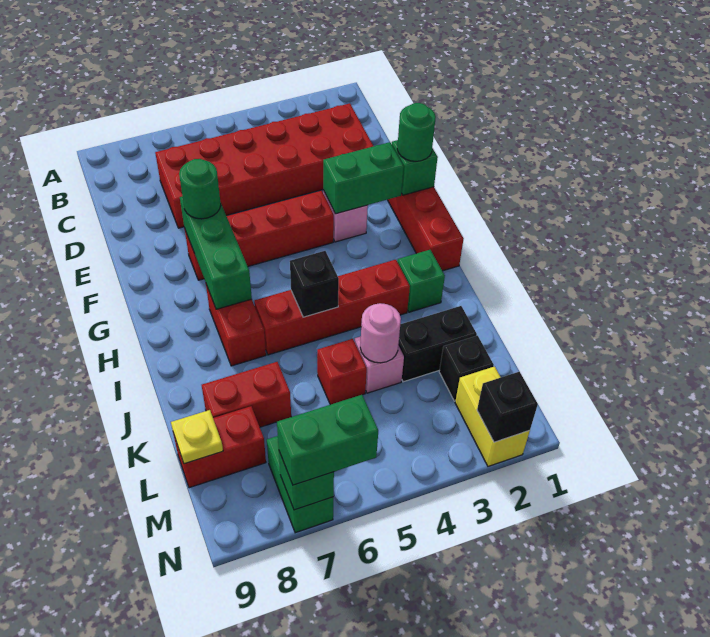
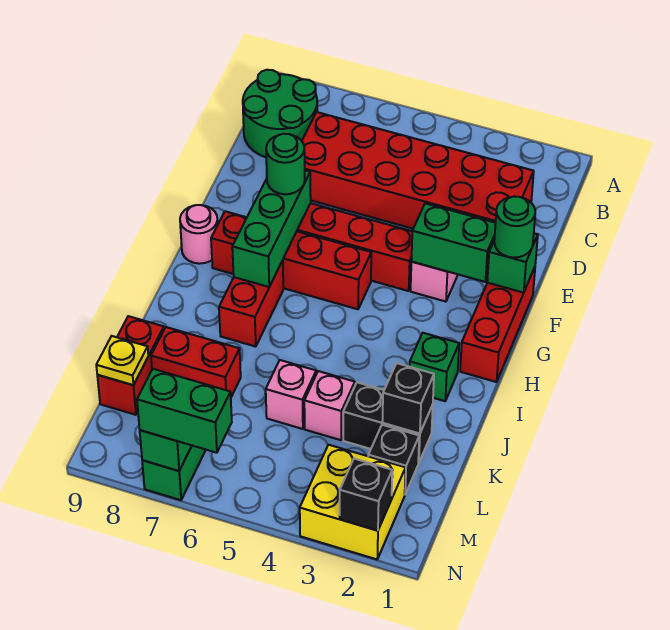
none -> green round brick B8:C9 level 1
red brick I3:I6 level 1 -> red brick G5:G8 level 1
black brick I5 level 2 -> black brick K2 level 2
pink round brick K4 level 2 -> pink round brick G9 level 1
red brick K5 level 1 -> pink brick K5 level 1
red brick L8:L9 level 1 -> red brick K9:L9 level 1
yellow brick M2:N2 level 1 -> yellow brick M2:N3 level 1

